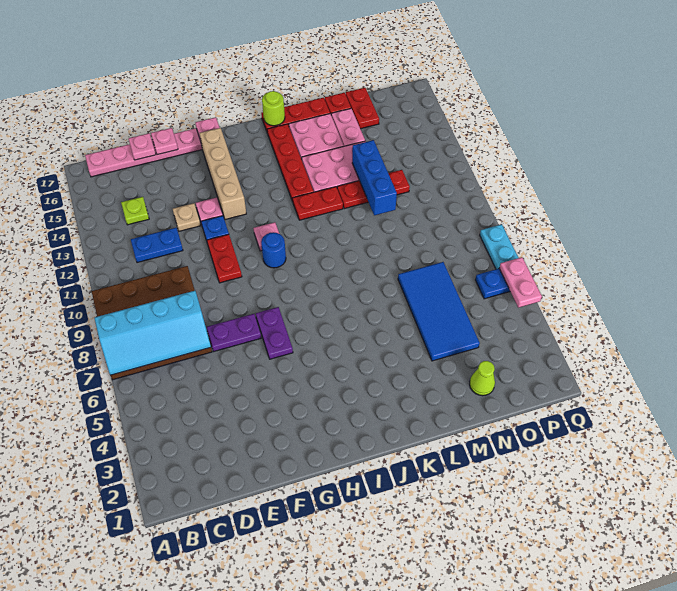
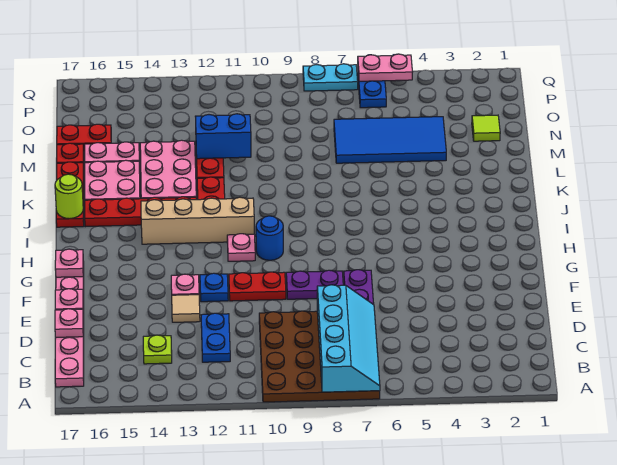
tan plate E13 level 1 -> tan tile E13 level 1
purple plate G6:G7 level 1 -> purple plate F8:F9 level 1
tan brick G13:G16 level 1 -> tan brick I11:I14 level 1
blue brick M11:M13 level 2 -> blue brick M11:M12 level 2
lime cone N2 level 1 -> lime tile N2 level 1

